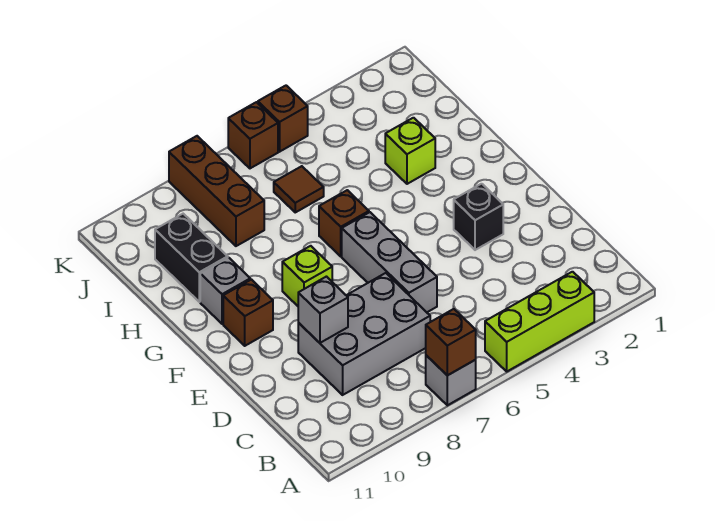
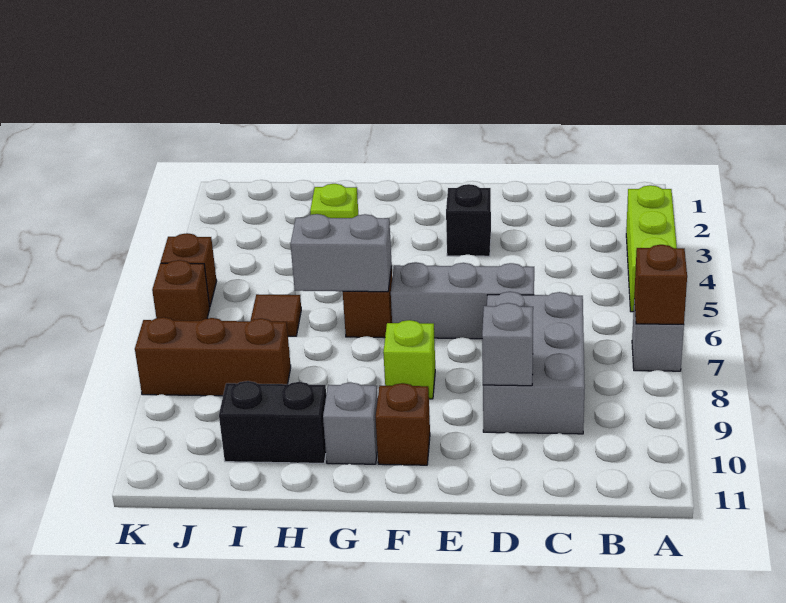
none -> grey brick G6:H6 level 2

